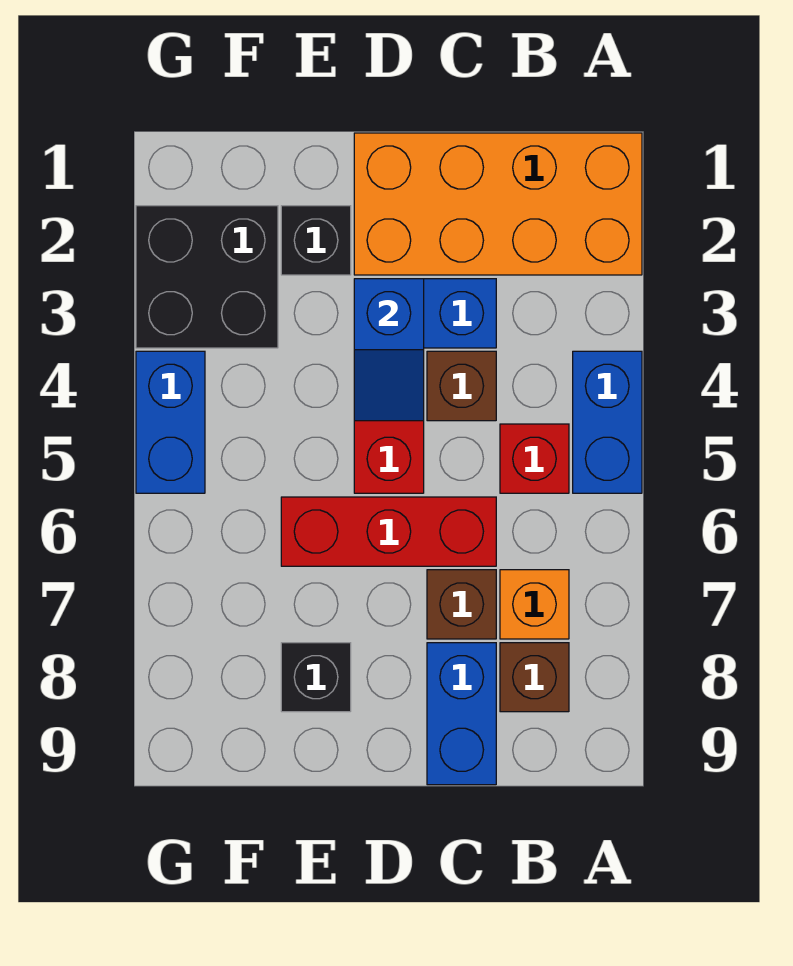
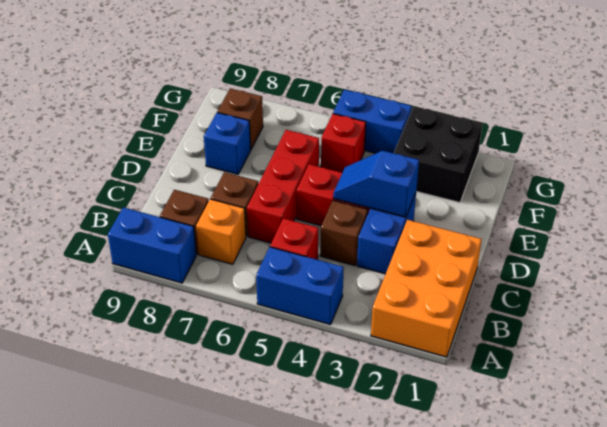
orange brick A1:D2 level 1 -> orange brick A1:C2 level 1
blue brick C8:C9 level 1 -> blue brick A8:A9 level 1
black brick E2 level 1 -> none
black brick E8 level 1 -> blue brick E8 level 1
none -> red brick F5 level 1
none -> brown brick F8 level 1

